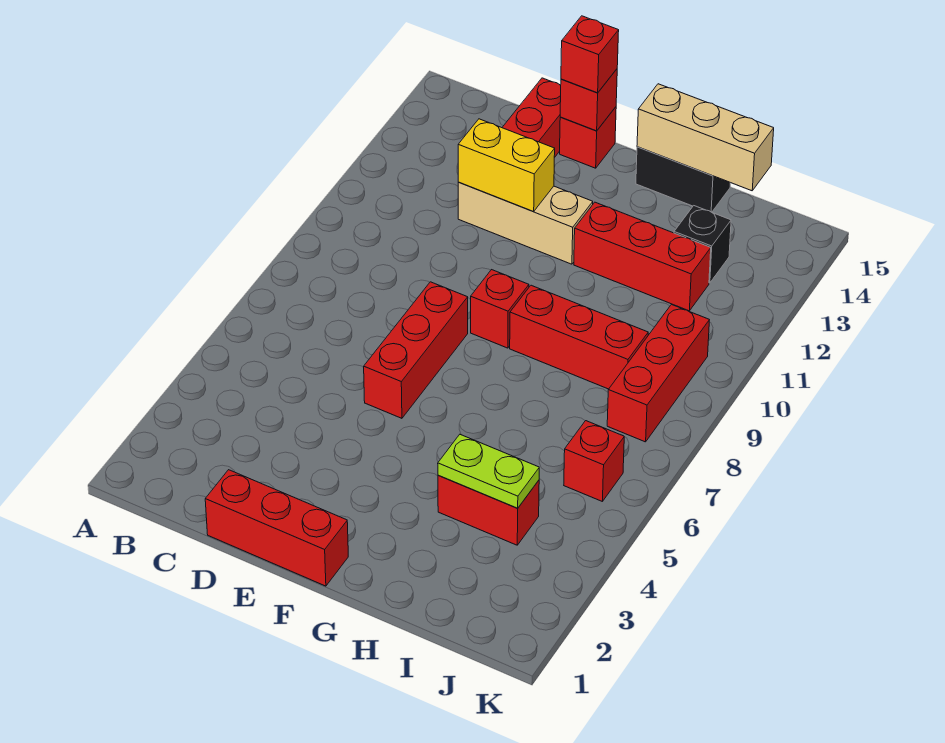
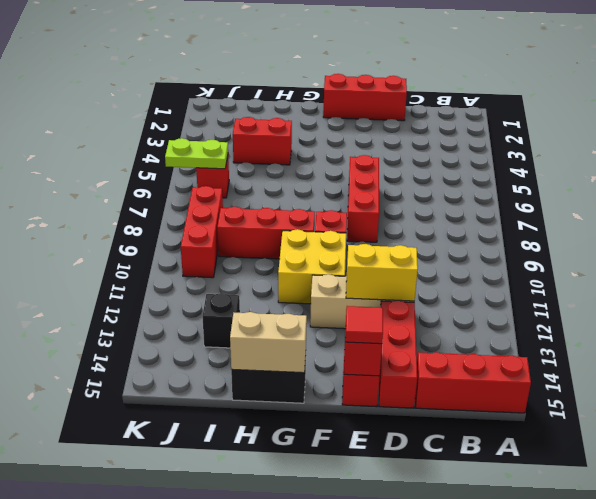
red brick E15 level 3 -> red tile E15 level 3
none -> yellow brick F10:G11 level 1
red brick G12:I12 level 1 -> red brick A15:C15 level 1
tan brick G15:I15 level 2 -> tan brick G15:H15 level 2
lime plate H4:I4 level 2 -> lime plate J6:K6 level 2

